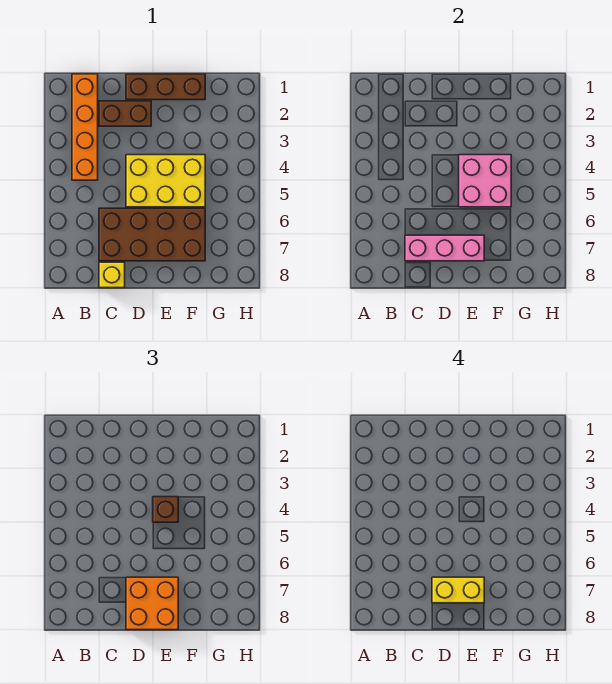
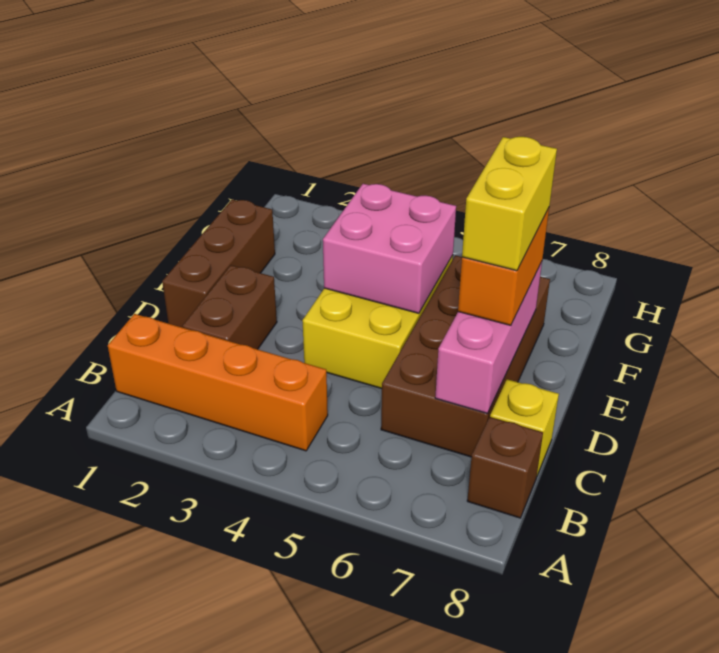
orange brick D7:E8 level 3 -> orange brick D7:E7 level 3
brown brick E4 level 3 -> brown brick B8 level 1

